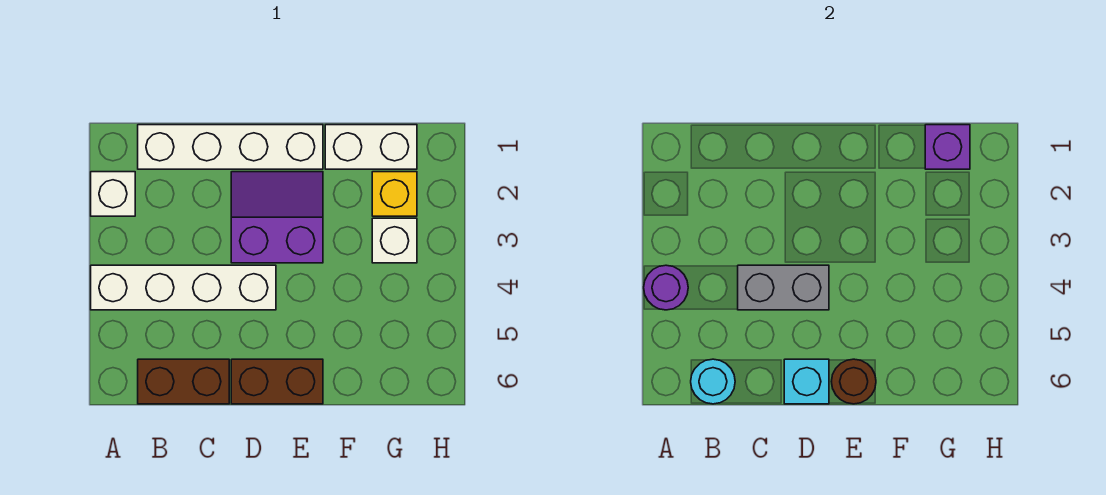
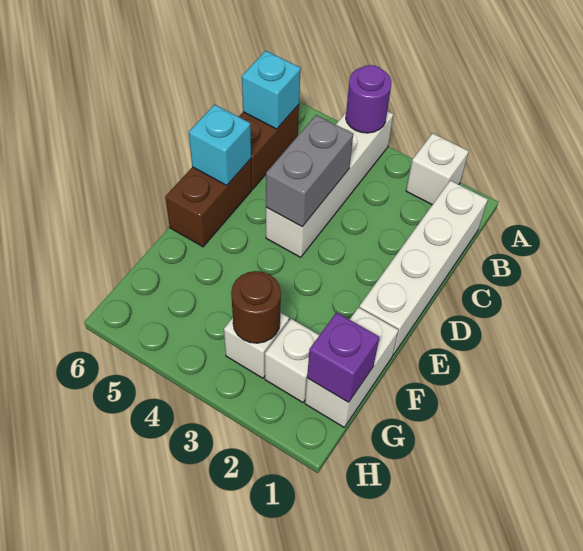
cyan round brick B6 level 2 -> cyan brick B6 level 2
purple slope D2:E3 level 1 top 3 -> none
brown round brick E6 level 2 -> brown round brick G3 level 2
yellow brick G2 level 1 -> white brick G2 level 1

